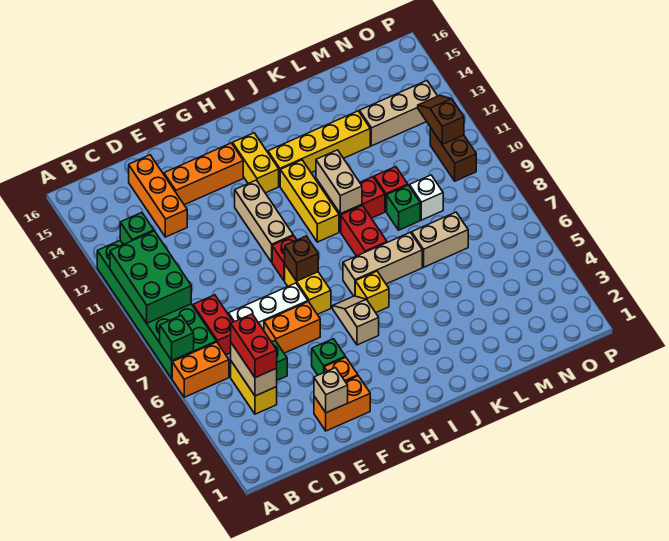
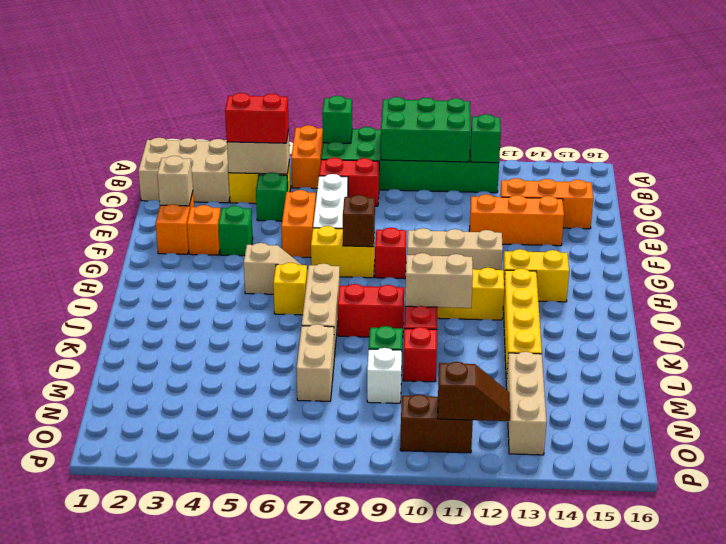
none -> tan brick B1:C3 level 1
orange brick E14:G14 level 1 -> orange brick E12:E14 level 1

